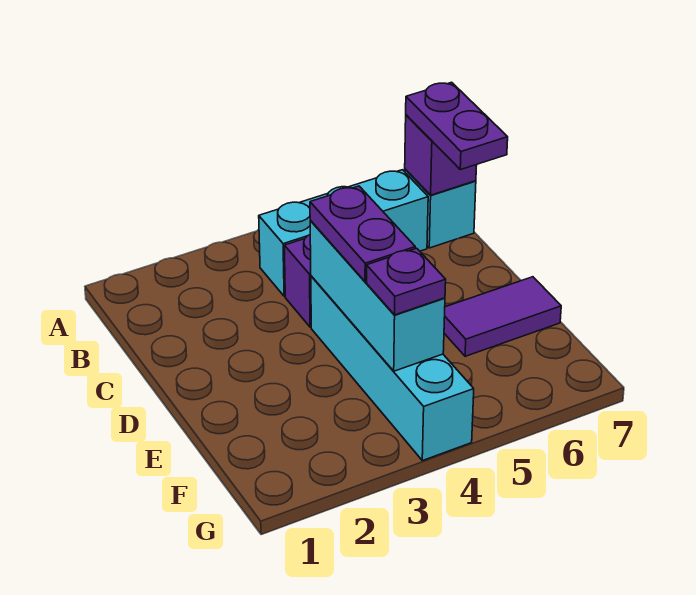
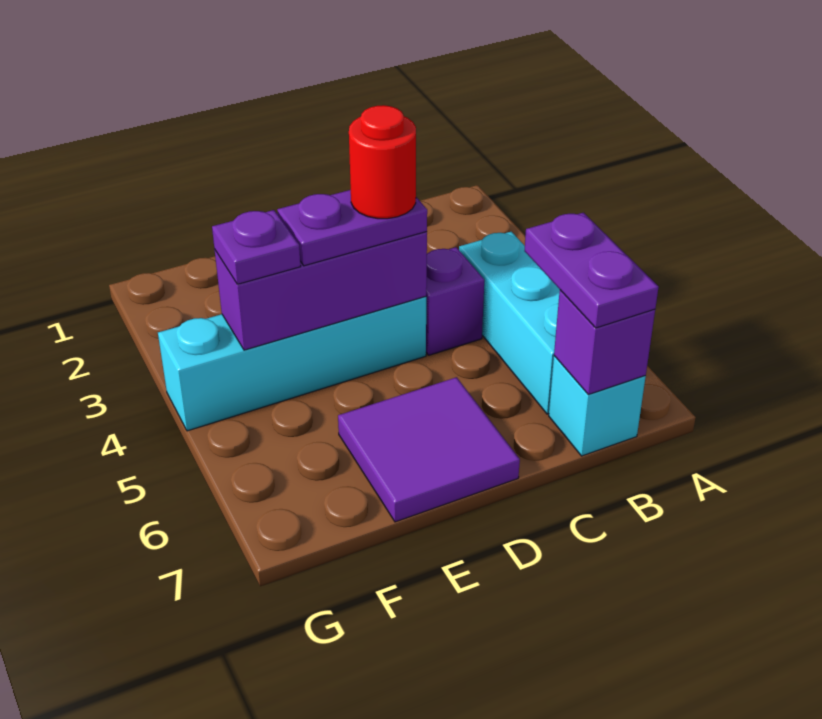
purple plate B7:C7 level 3 -> purple plate B6:B7 level 3
cyan brick D4:F4 level 2 -> purple brick D4:F4 level 2
none -> red round brick D4 level 4
purple tile E6:E7 level 1 -> purple tile D6:E7 level 1

